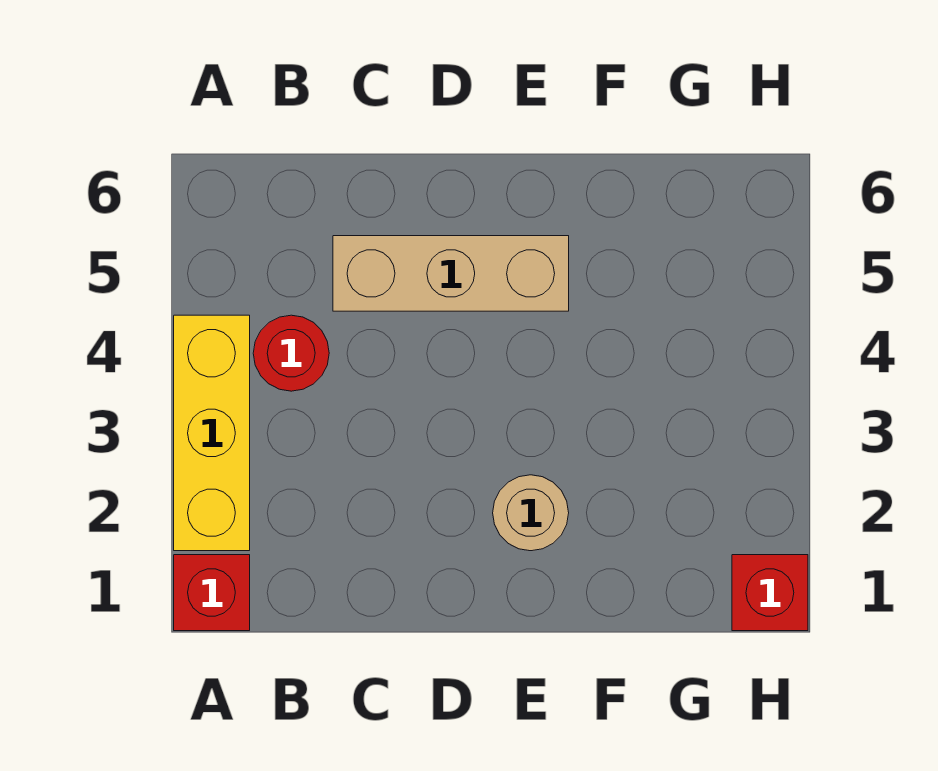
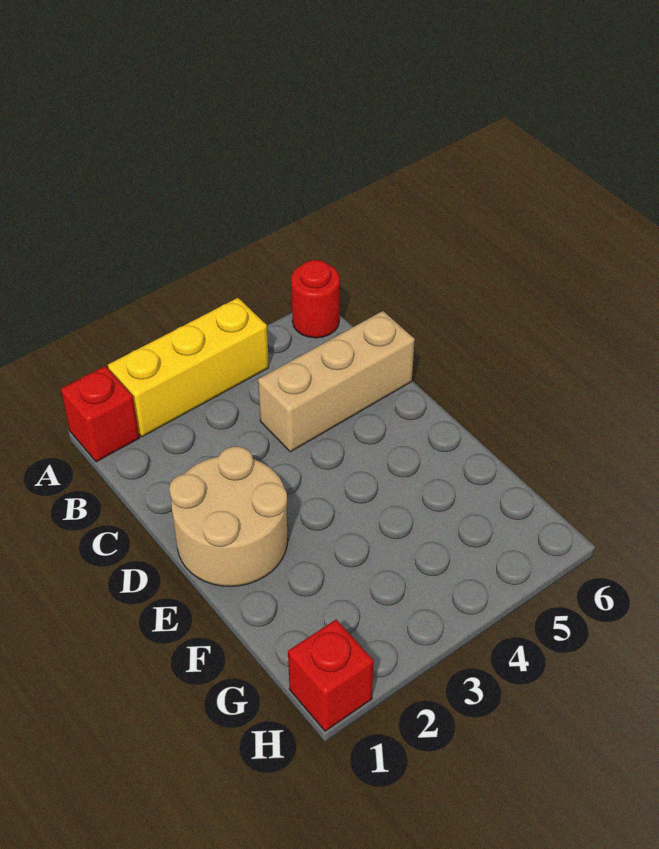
red round brick B4 level 1 -> red round brick A6 level 1
tan brick C5:E5 level 1 -> tan brick C4:C6 level 1
tan round brick E2 level 1 -> tan round brick D1:E2 level 1

